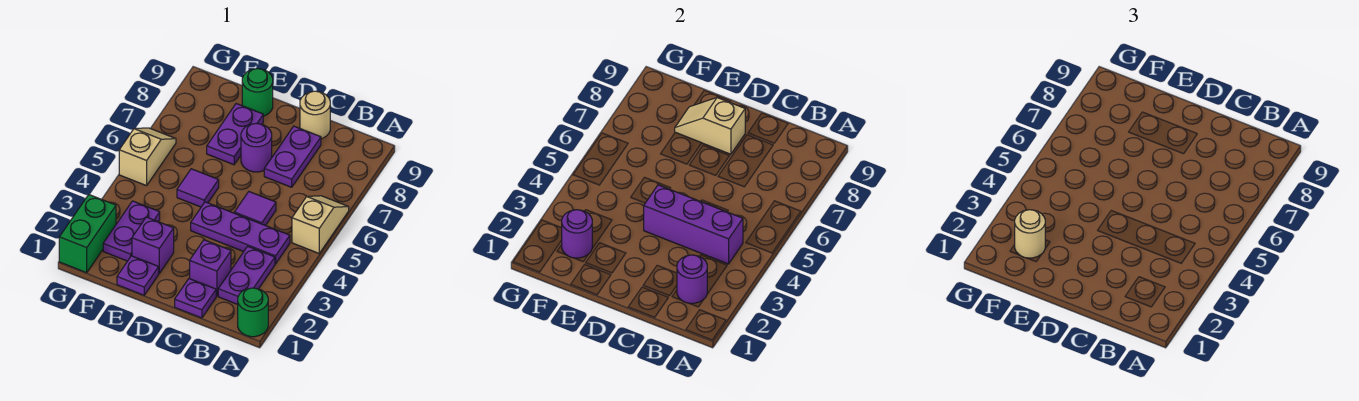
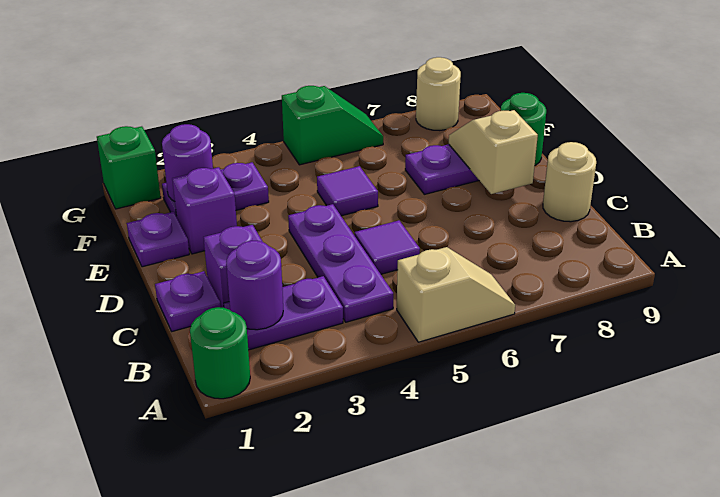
purple brick B4:D4 level 2 -> none
purple plate C7:C8 level 1 -> none
purple round brick D7 level 1 -> none
tan round brick F2 level 3 -> tan round brick G8 level 1
green brick G1:G2 level 1 -> green brick G1 level 1
tan slope G5:G6 level 1 top 5 -> green slope G5:G6 level 1 top 5

